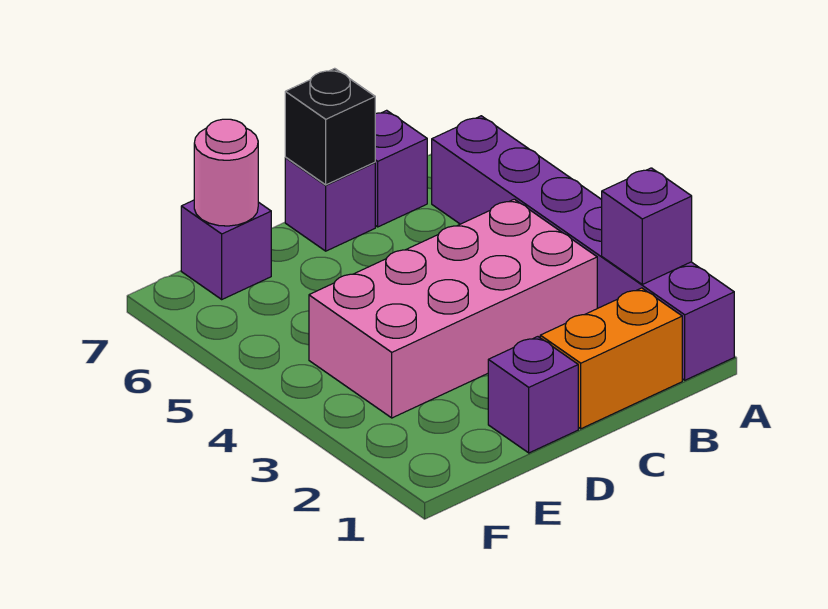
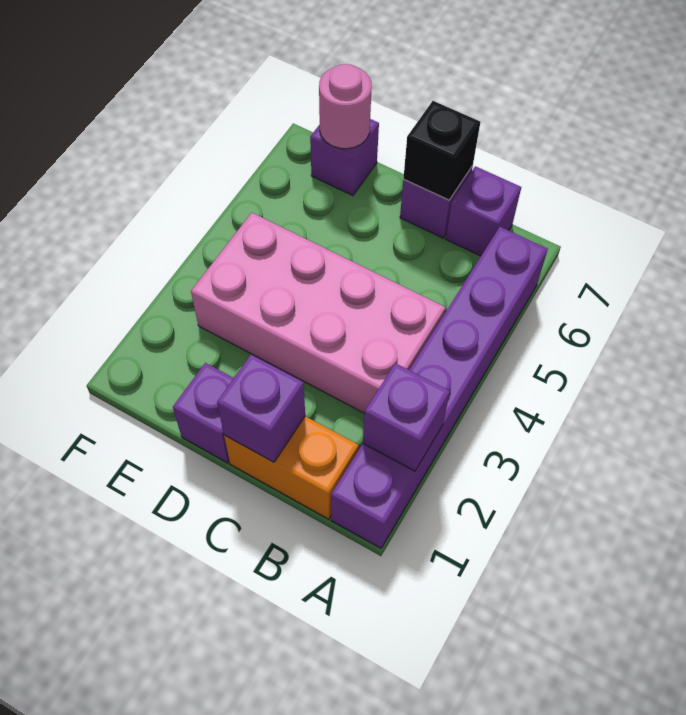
none -> purple brick C1 level 2

